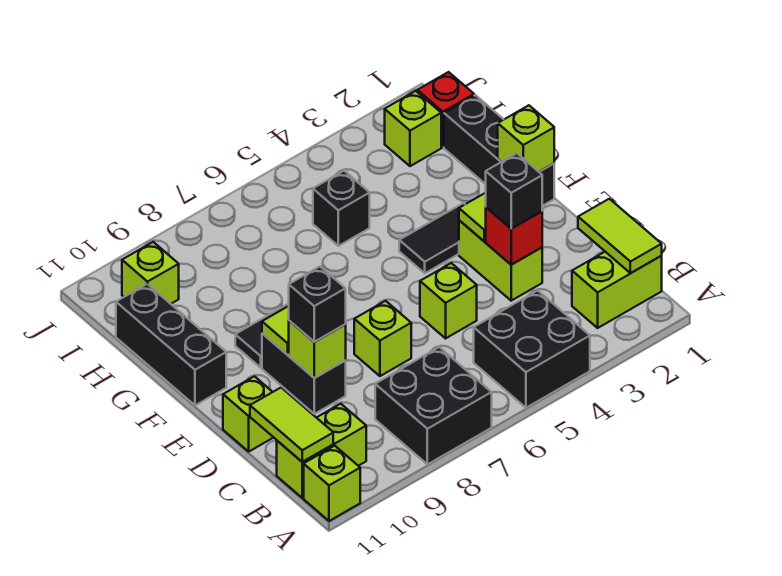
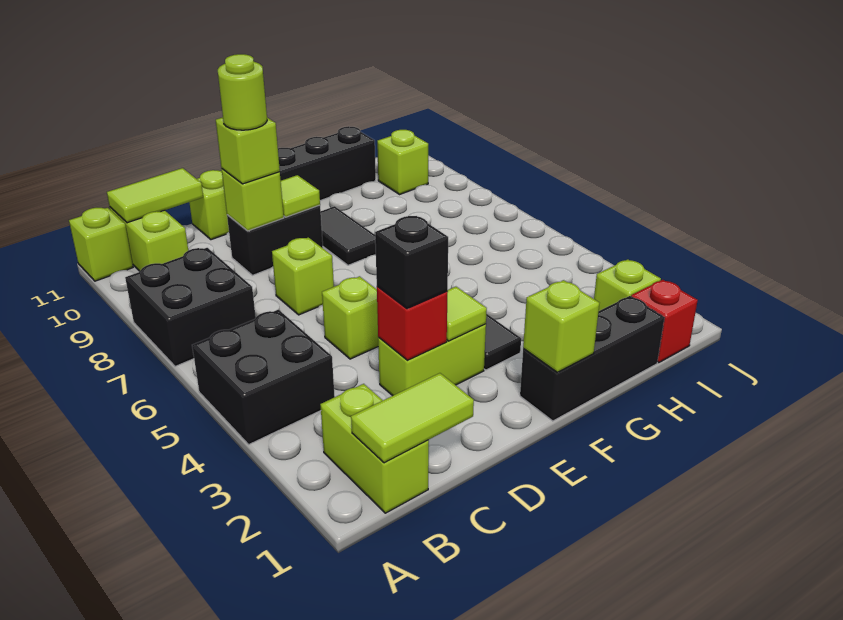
black brick D9 level 3 -> lime brick D9 level 3
none -> lime round brick D9 level 4
black brick H5 level 1 -> none

